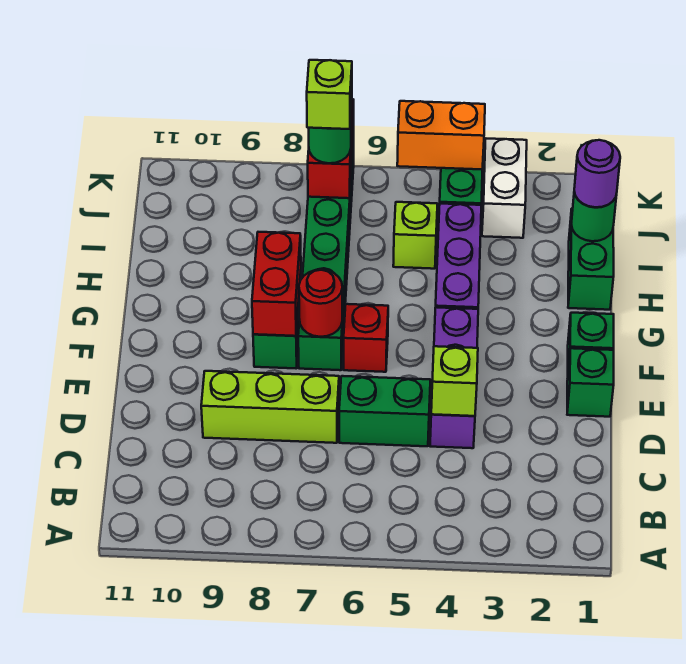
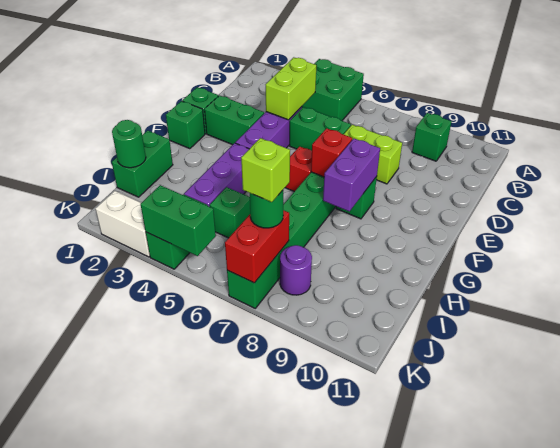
none -> green brick A4:B5 level 1
none -> green brick B9 level 1
lime brick D4 level 2 -> lime brick C4:D4 level 2
lime brick D7:D9 level 1 -> lime brick D7:D8 level 1
none -> green brick E2:E3 level 1
red round brick F7 level 2 -> red brick F7 level 2
red brick F8:G8 level 2 -> purple brick F8:G8 level 2
purple round brick I1 level 3 -> purple round brick J8 level 1
lime brick I5 level 1 -> green brick I5 level 1
white brick J3:K3 level 1 -> white brick K2:K3 level 1
orange brick K4:K5 level 2 -> green brick K4:K5 level 2

